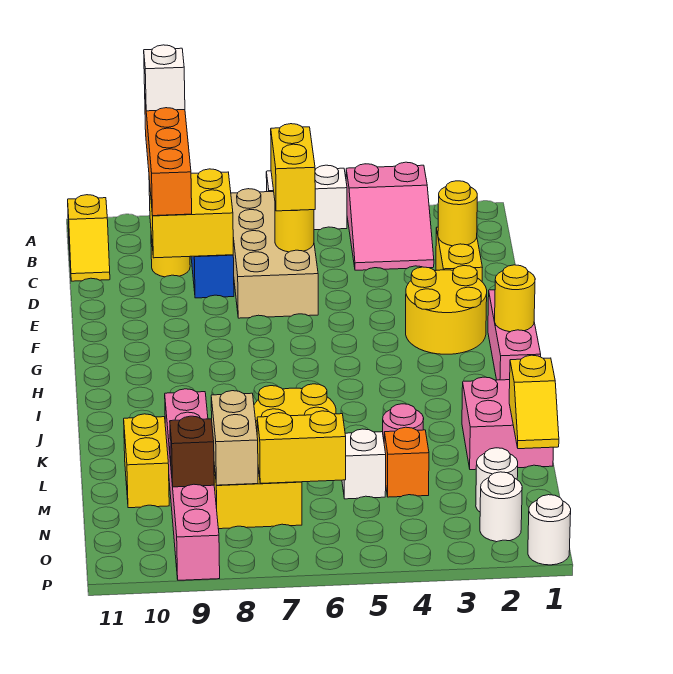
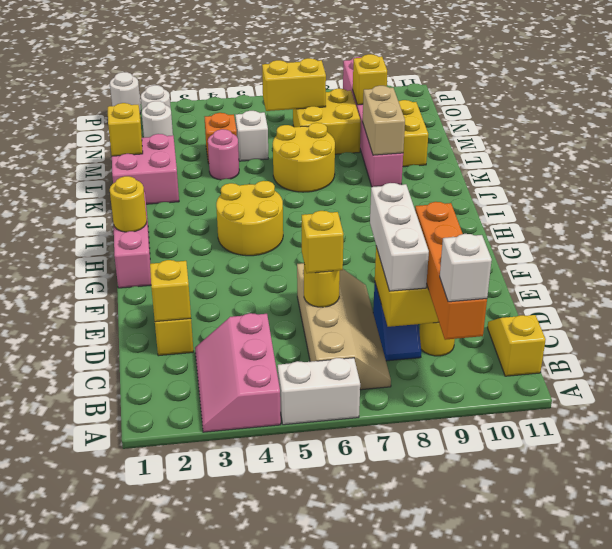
pink slope A3:C4 level 1 top A -> pink slope A3:C4 level 1 top 4
tan brick B6:E7 level 1 -> tan slope B6:E7 level 1 top 6
yellow brick C6:D6 level 3 -> yellow brick D6 level 3
none -> white brick C8:E8 level 3
yellow round brick D2 level 2 -> yellow brick D2 level 2
yellow round brick F2:G3 level 1 -> yellow round brick H4:I5 level 1
tan brick M8:N8 level 2 -> tan brick K9:L9 level 2
brown brick N9 level 2 -> yellow brick N9 level 2

